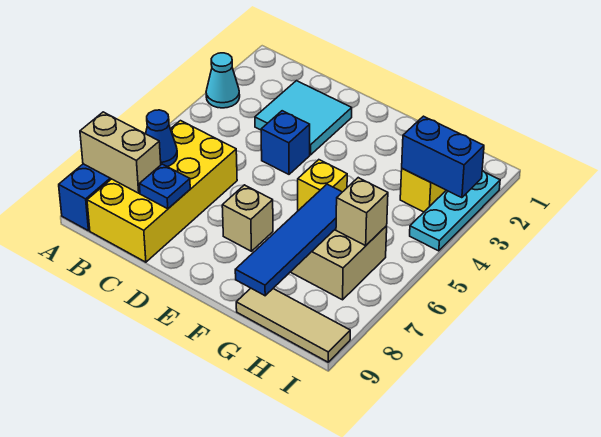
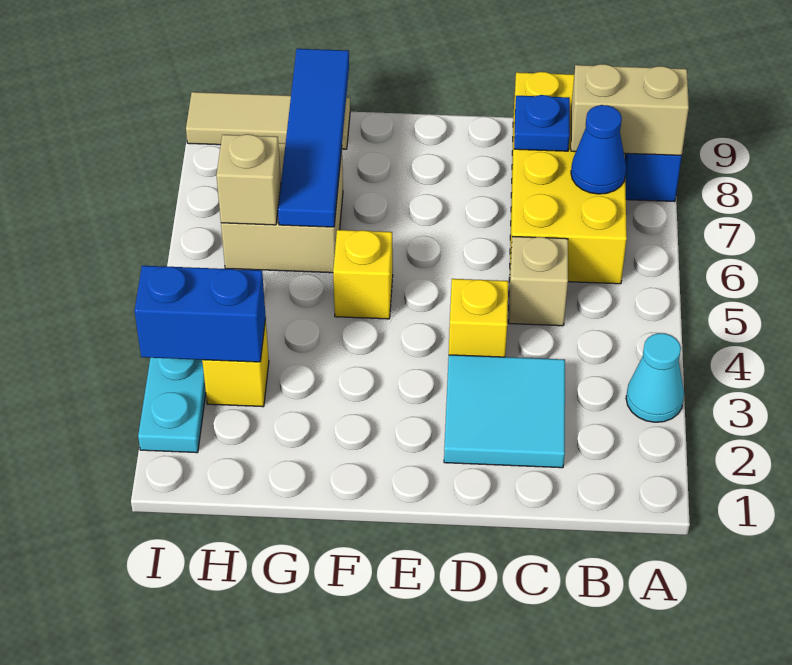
blue brick D4 level 1 -> yellow brick D4 level 1
tan brick E7 level 1 -> tan brick C5 level 1

